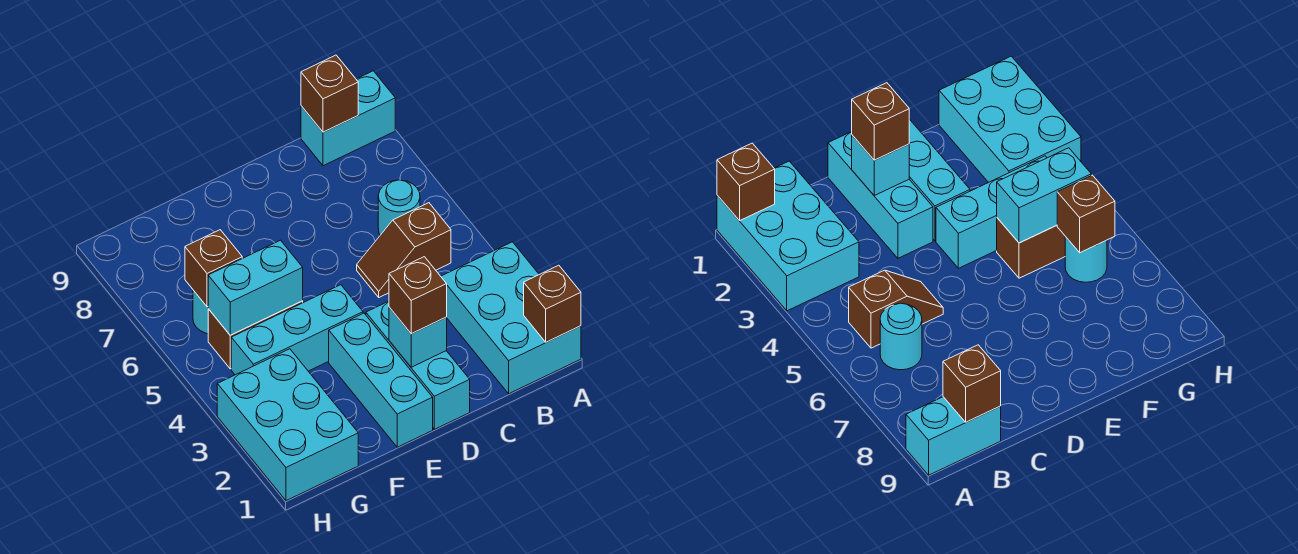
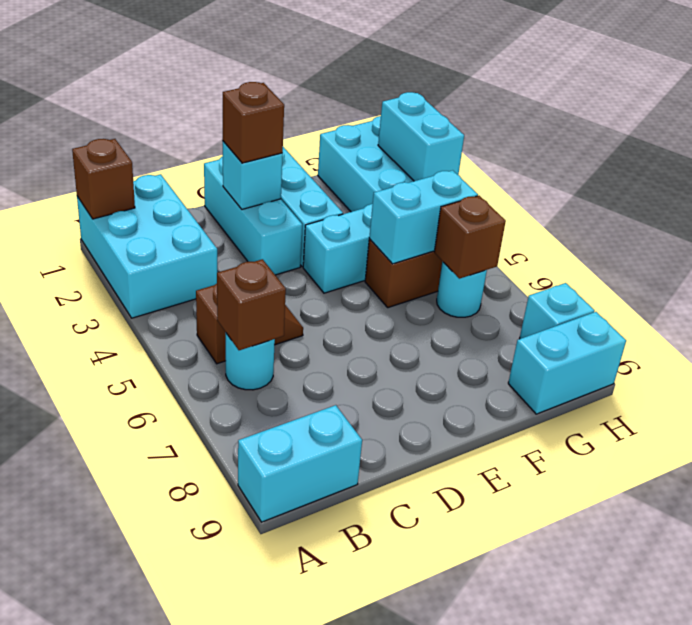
brown brick B9 level 2 -> brown brick B6 level 2
none -> cyan brick G9:H9 level 1
none -> cyan brick H2:H3 level 2
none -> cyan brick H8 level 1

